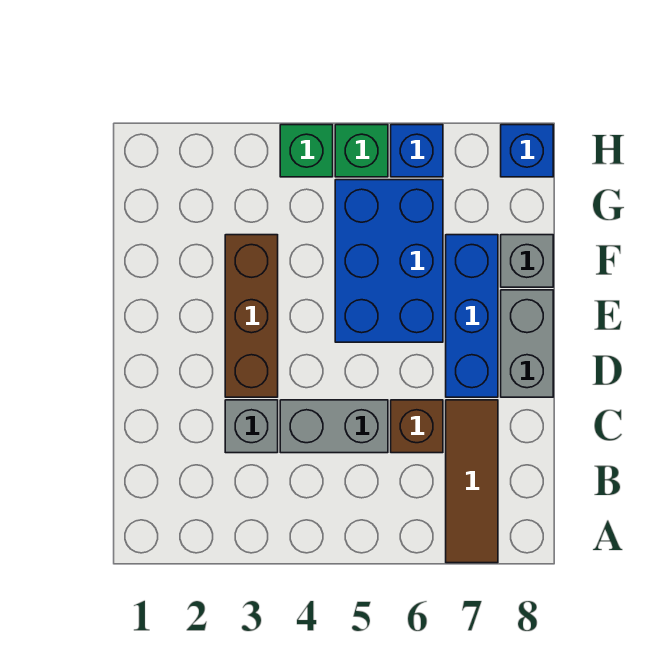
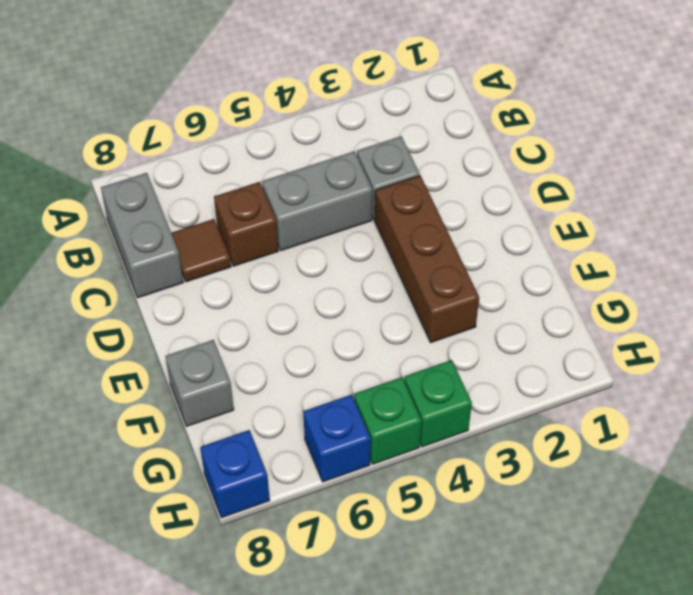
brown tile A7:C7 level 1 -> brown tile C7 level 1
blue brick D7:F7 level 1 -> none
grey brick D8:E8 level 1 -> grey brick B8:C8 level 1
blue brick E5:G6 level 1 -> none

